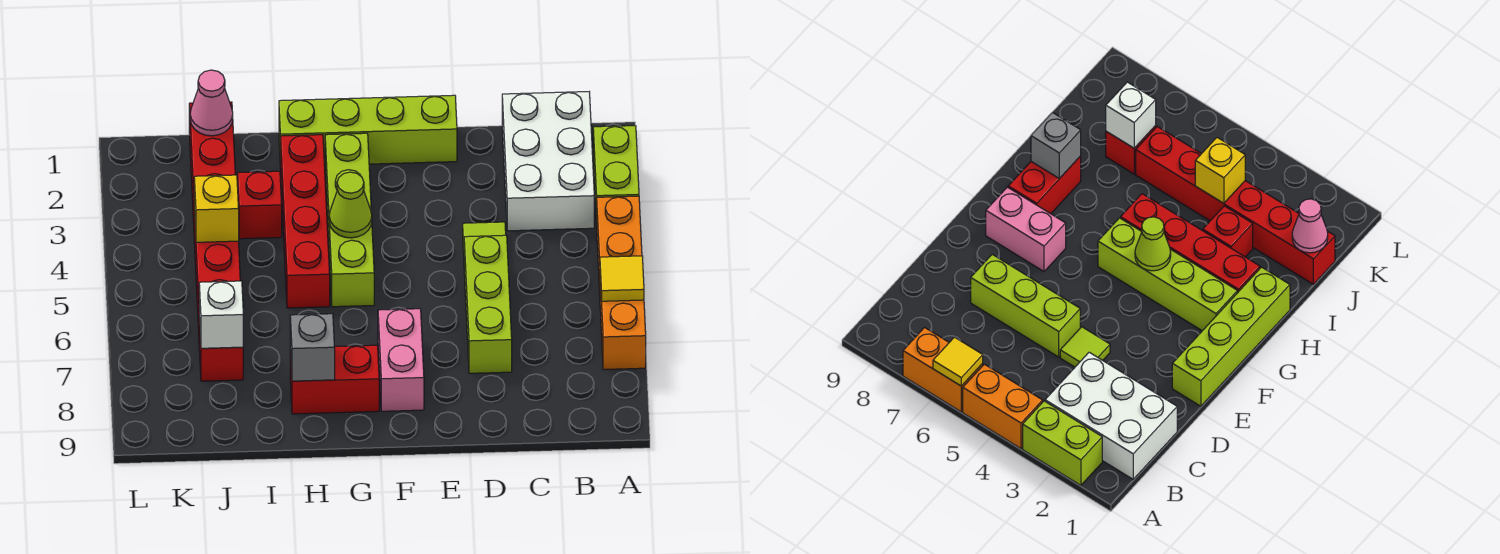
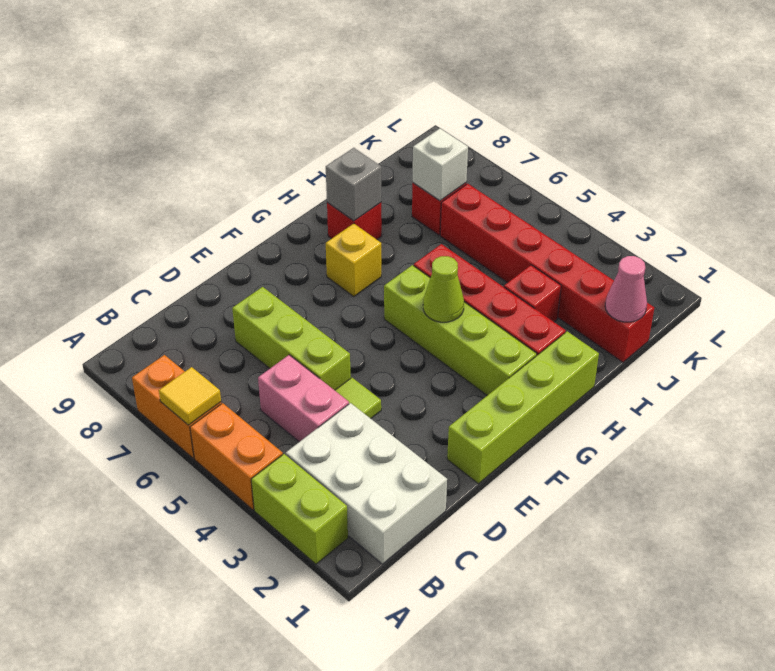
pink brick F7:F8 level 1 -> pink brick C4:C5 level 1
red brick G8:H8 level 1 -> red brick H8 level 1
yellow brick J4 level 2 -> yellow brick G7 level 1

